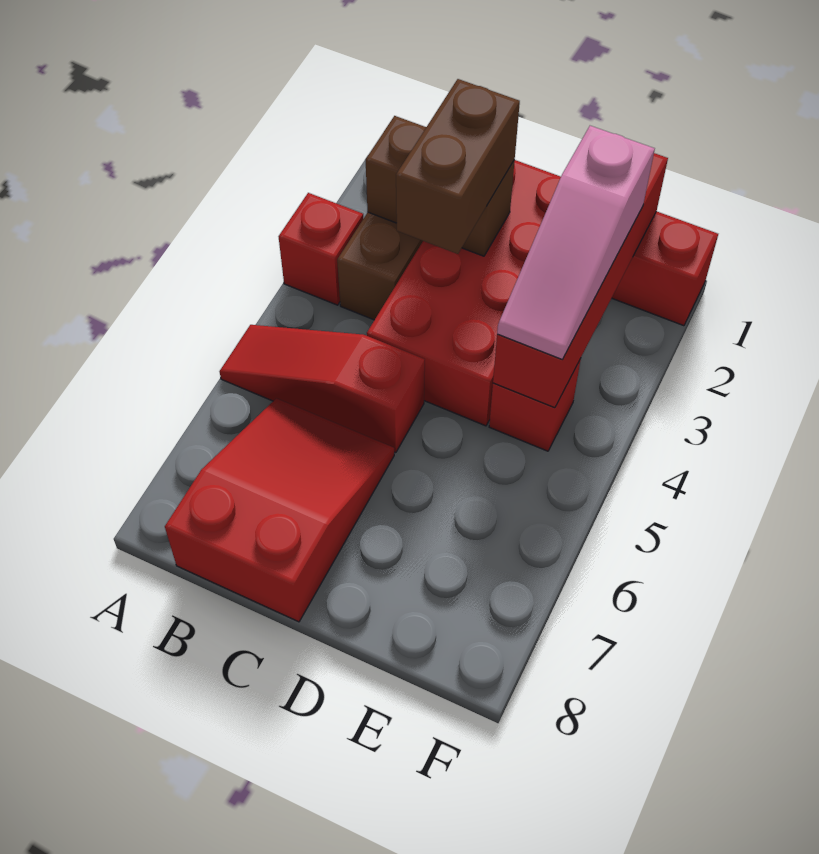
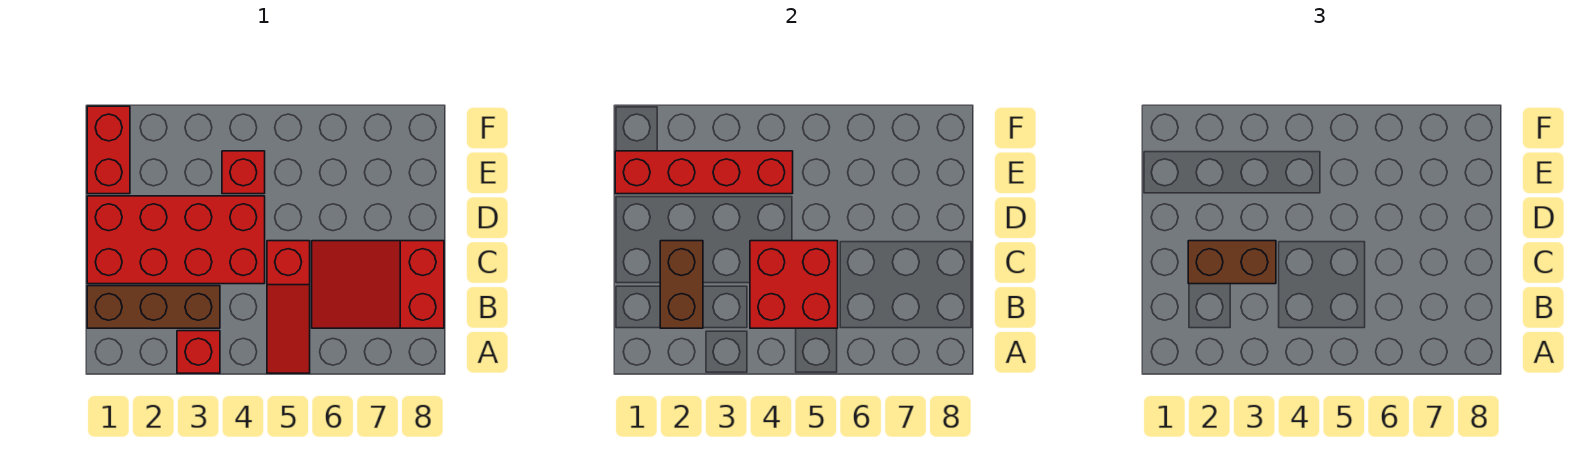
none -> red brick B4:C5 level 2
pink slope E2:E4 level 3 top 2 -> none

